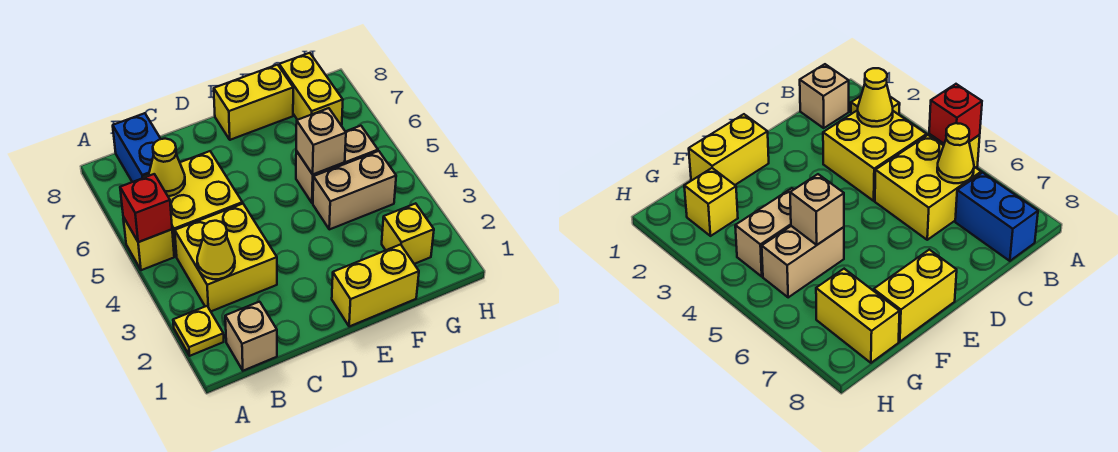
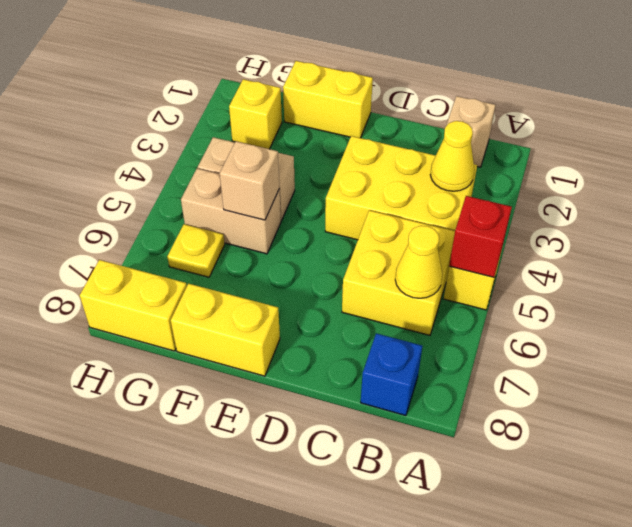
yellow plate A2 level 1 -> yellow plate G6 level 1
yellow brick B3:C4 level 1 -> yellow brick B3:D4 level 1
blue brick B7:B8 level 1 -> blue brick B8 level 1
yellow brick G7:G8 level 1 -> yellow brick G8:H8 level 1

